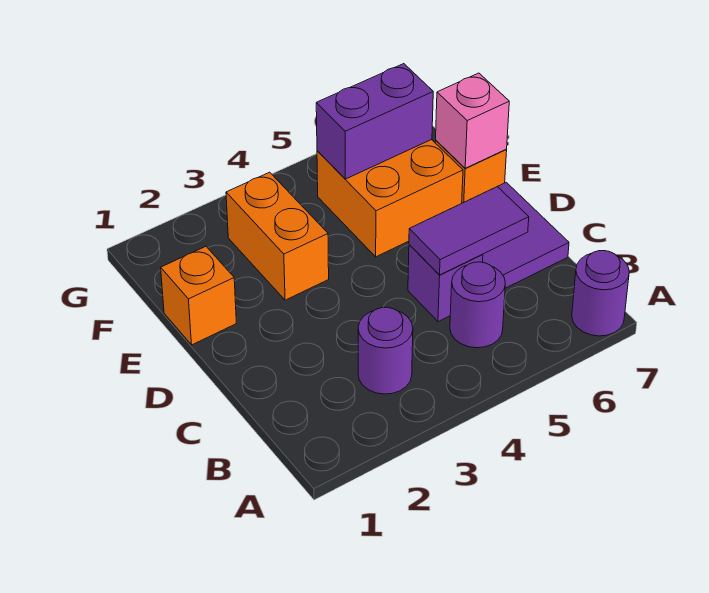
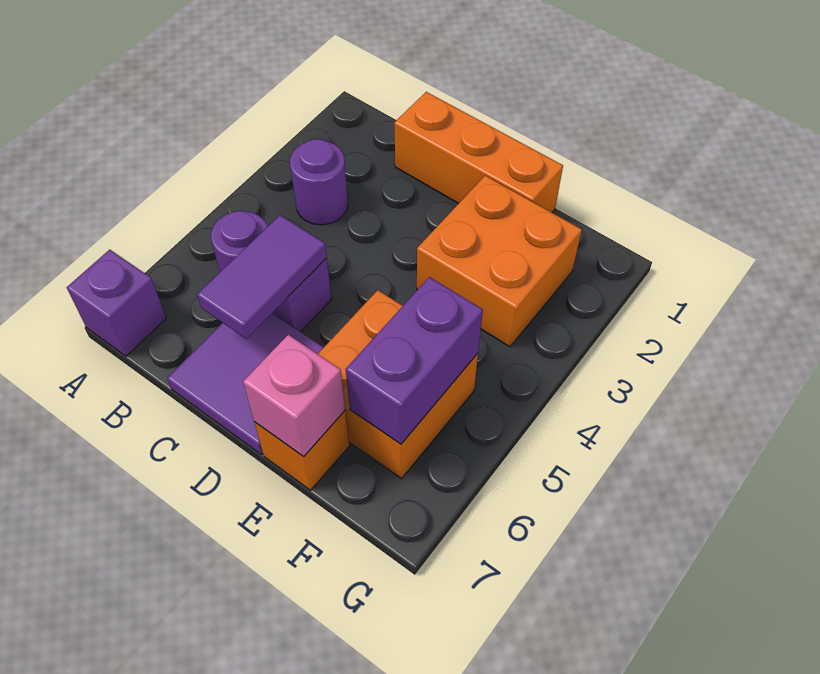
purple round brick A7 level 1 -> purple brick A7 level 1
orange brick E1 level 1 -> orange brick C1:E1 level 1
orange brick E3:F3 level 1 -> orange brick E2:F3 level 1

